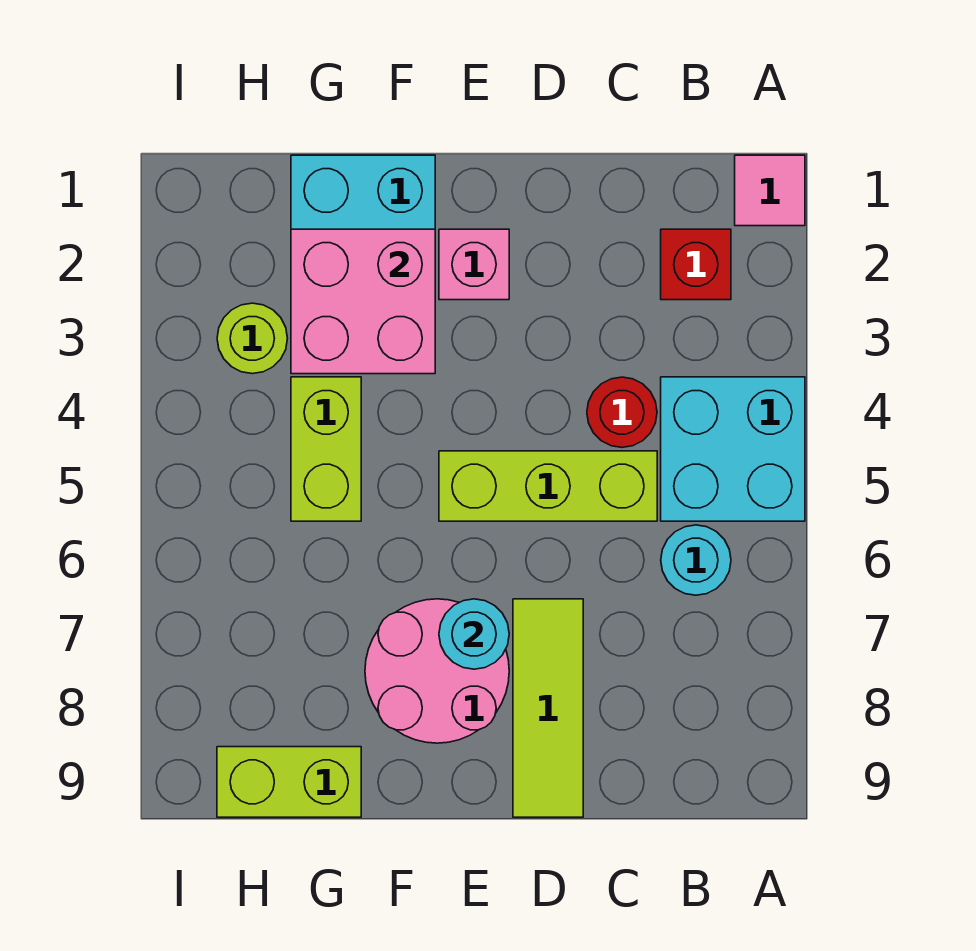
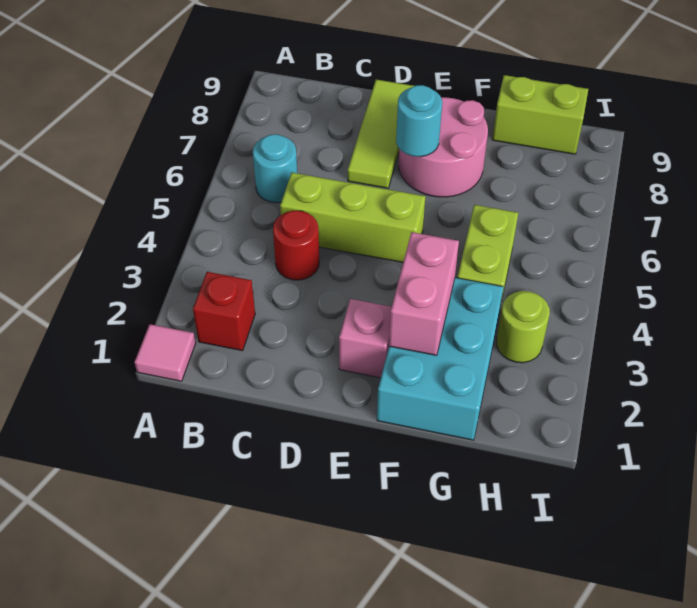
cyan brick A4:B5 level 1 -> none
pink brick F2:G3 level 2 -> pink brick F2:F3 level 2

